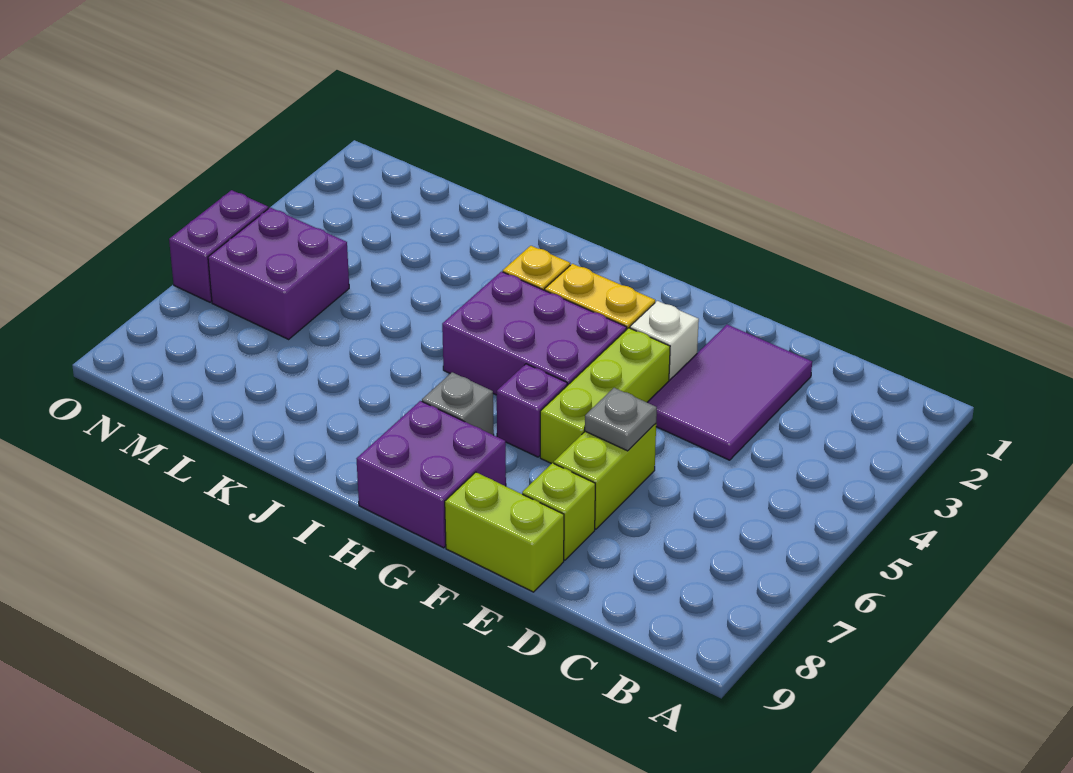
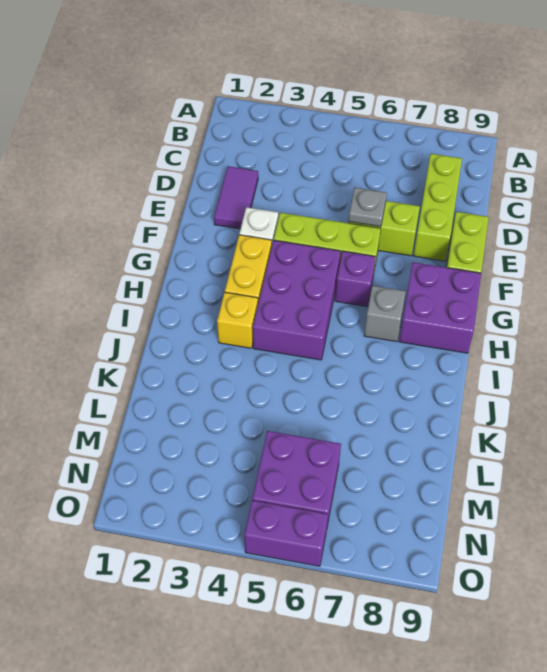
purple tile D2:E4 level 1 -> purple tile D2:E2 level 1
lime brick E8 level 1 -> lime brick C8:E8 level 1

